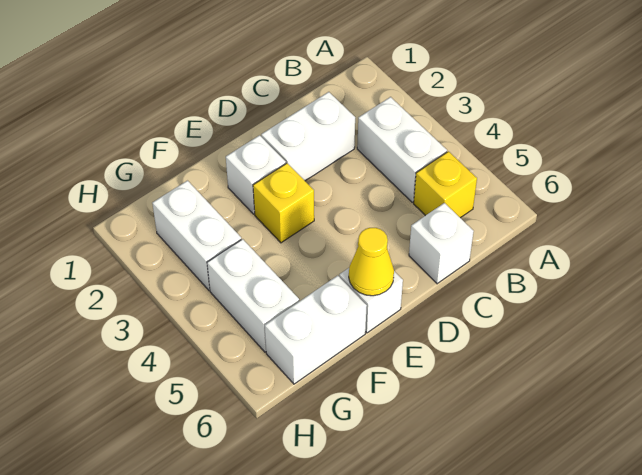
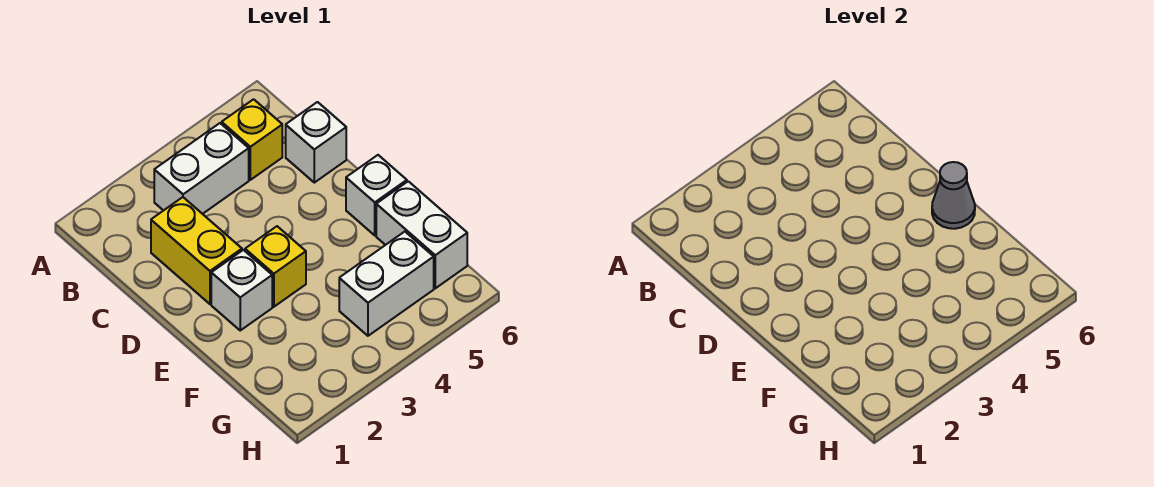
white brick C2:D2 level 1 -> yellow brick C2:D2 level 1
yellow cone E6 level 2 -> grey cone E6 level 2
white brick G2:G3 level 1 -> none

